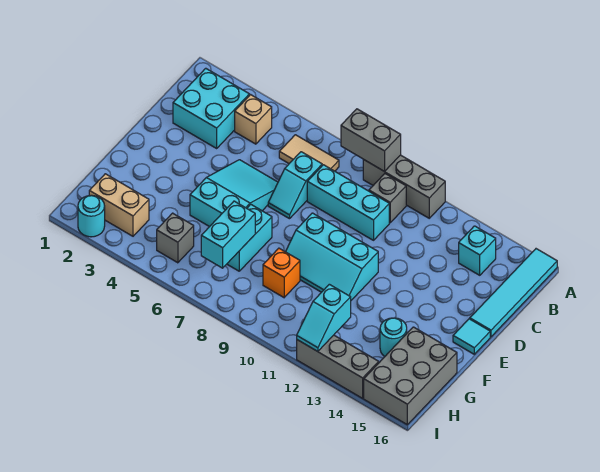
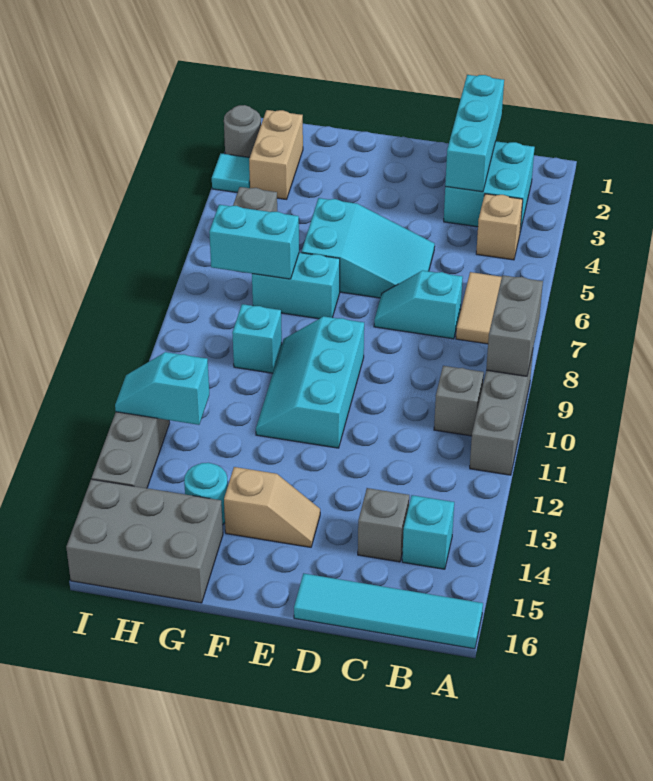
cyan brick C8:C10 level 1 -> cyan brick C1:C3 level 2
none -> grey brick C14 level 1
none -> tan slope E14:F14 level 1 top F
cyan tile E16 level 1 -> cyan tile I3 level 1
orange brick G9 level 1 -> cyan brick G9 level 1
cyan round brick I2 level 1 -> grey round brick I2 level 1

